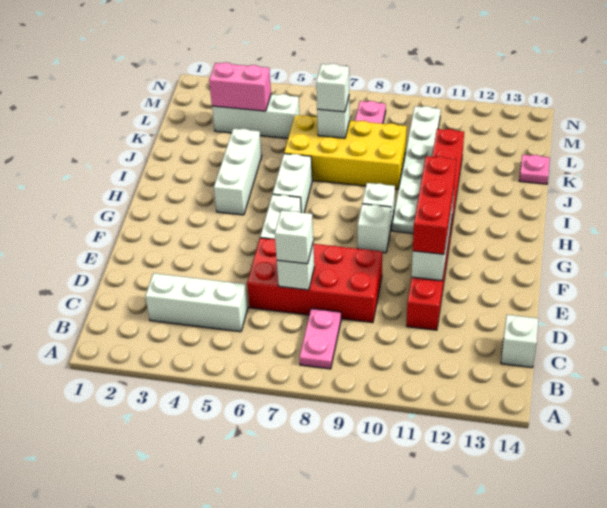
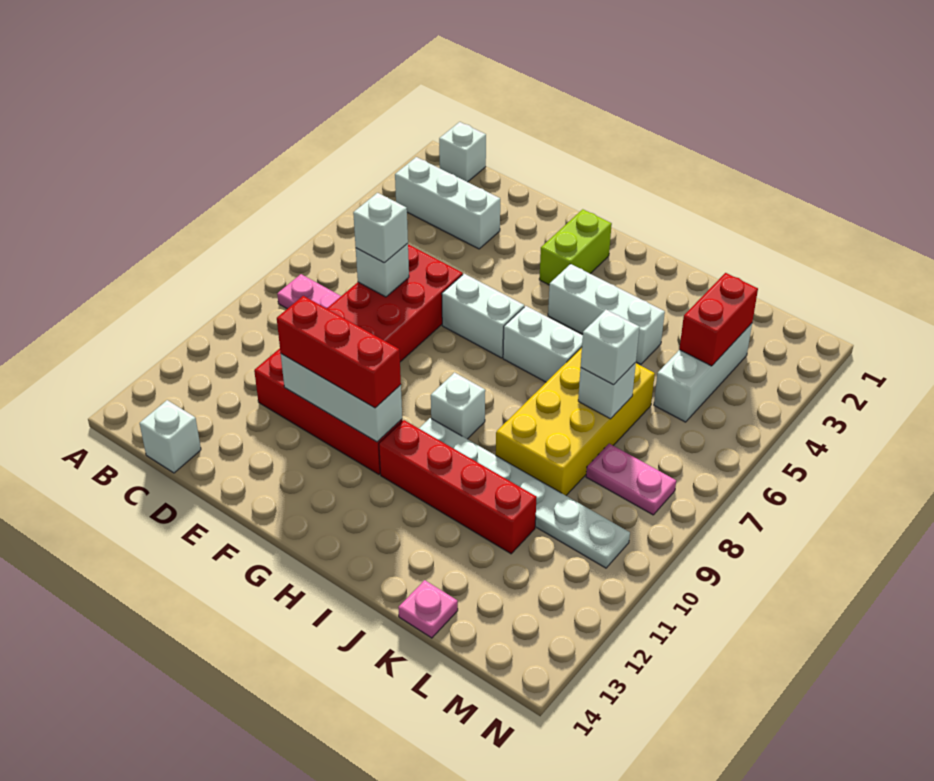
white brick C3:C5 level 1 -> white brick B3:D3 level 1
none -> lime brick G2:G3 level 1
white brick G9 level 1 -> white brick B1 level 1
pink brick L3:L4 level 2 -> red brick L3:L4 level 2

